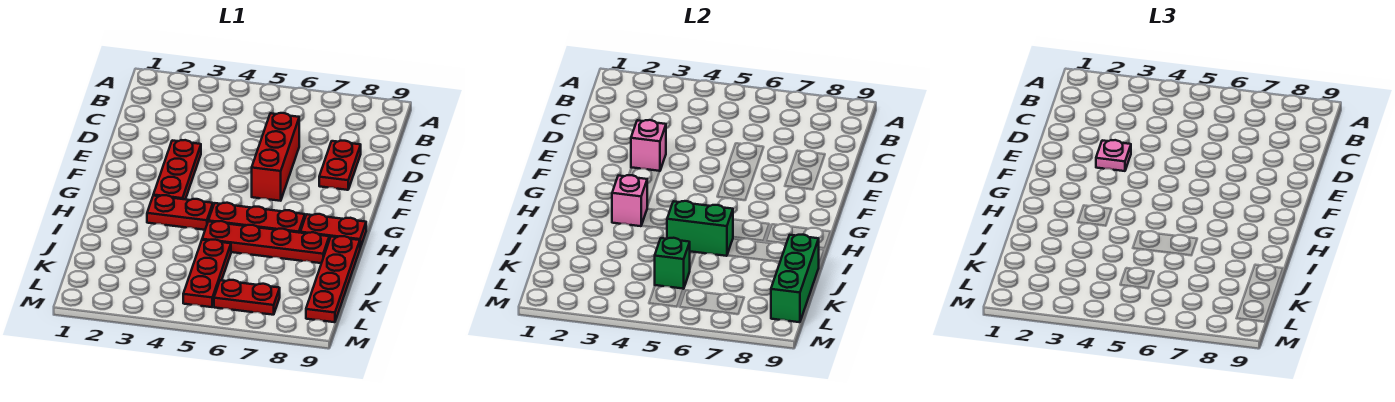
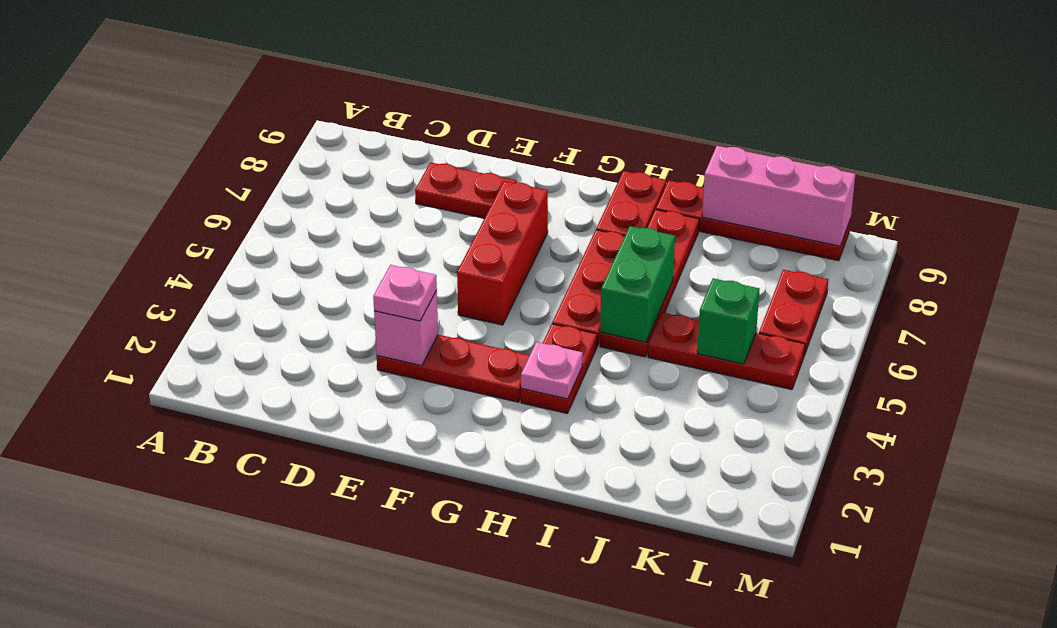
red brick D6:F6 level 1 -> red brick F5:F7 level 1
pink brick H3 level 2 -> pink plate H3 level 2
green brick J9:L9 level 2 -> pink brick J9:L9 level 2

